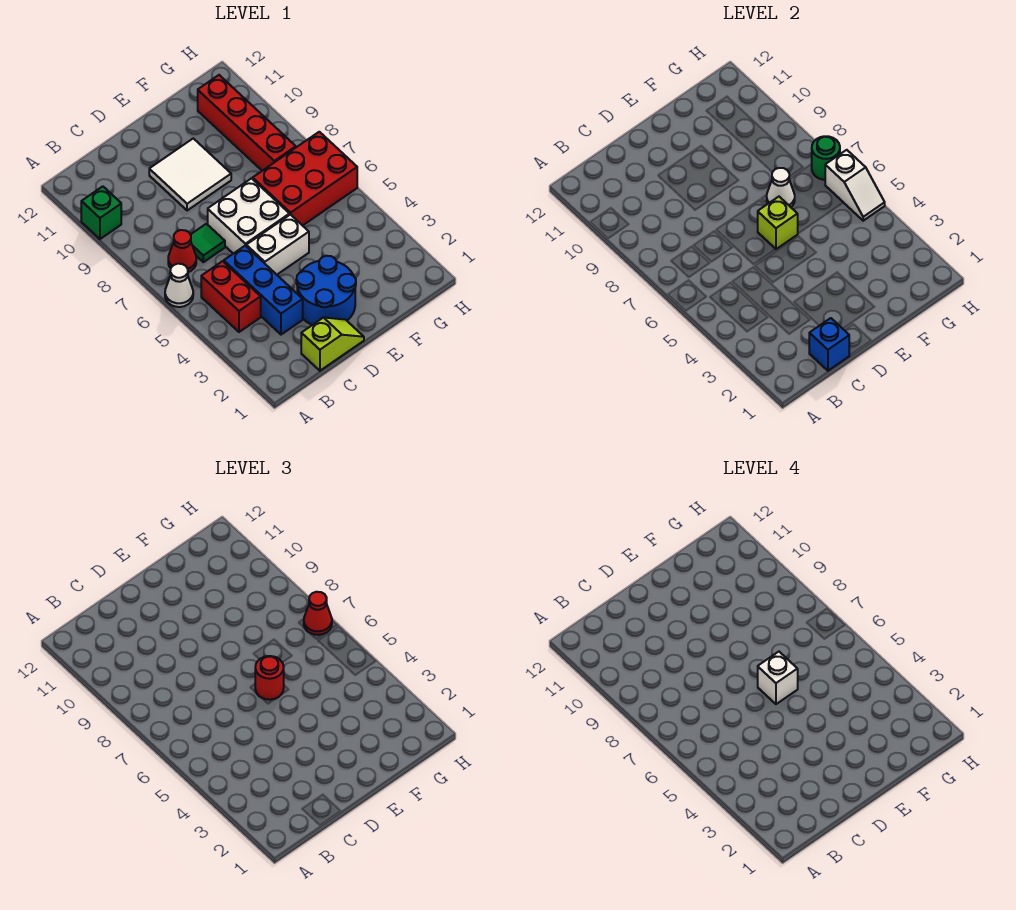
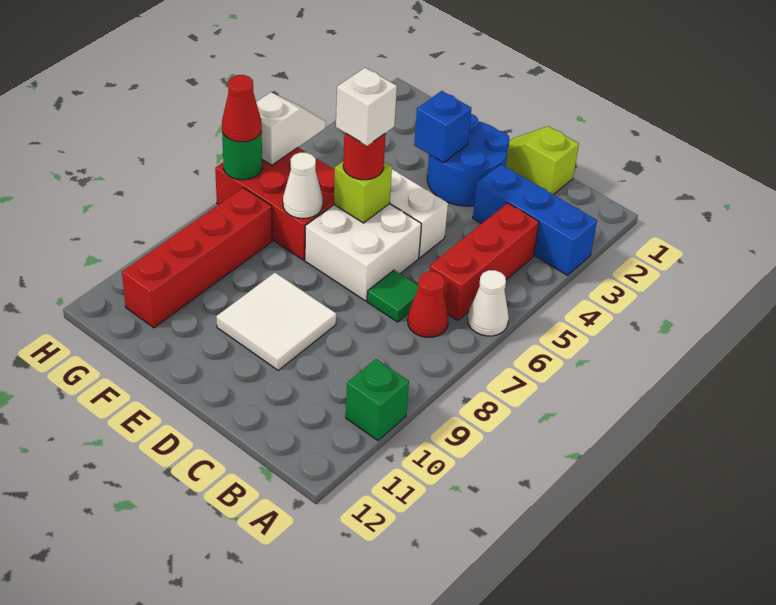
red brick B4:B5 level 1 -> red brick B4:B6 level 1
blue brick C1 level 2 -> blue brick E3 level 2
blue brick C3:C5 level 1 -> blue brick A3:C3 level 1

